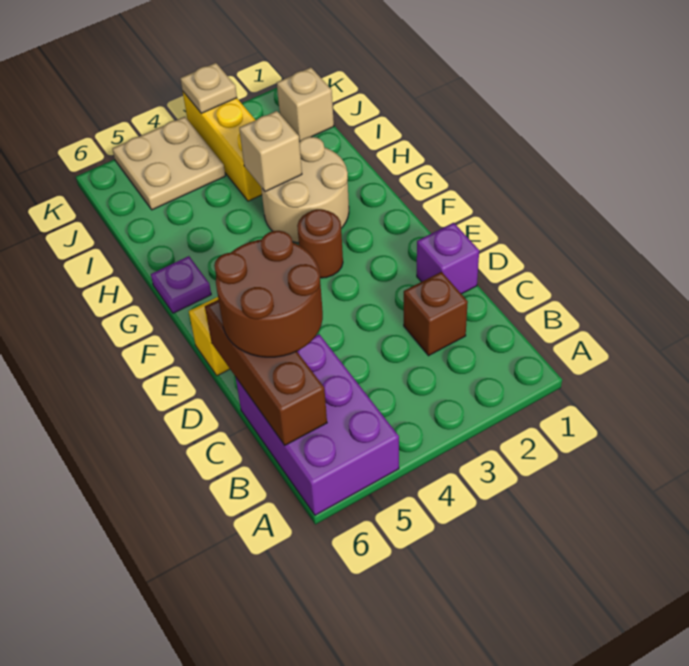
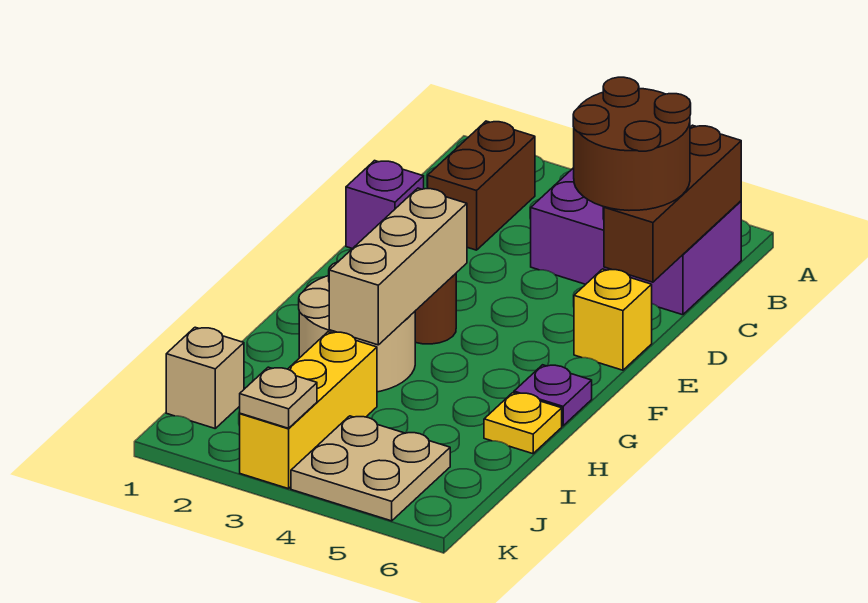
purple brick A5:C6 level 1 -> purple brick B4:C6 level 1
brown brick C2 level 1 -> brown brick B2:C2 level 1
tan brick H3 level 2 -> tan brick F3:H3 level 2
none -> yellow plate H6 level 1

